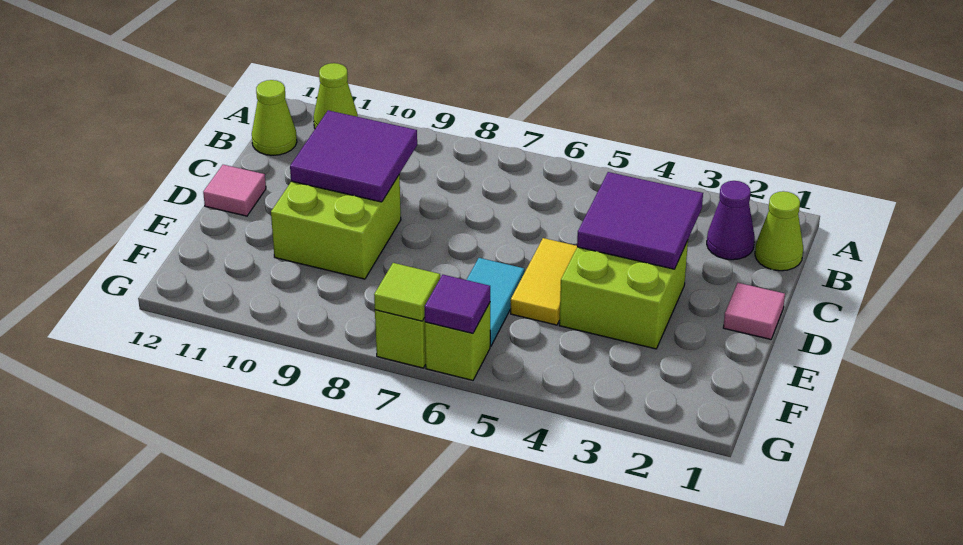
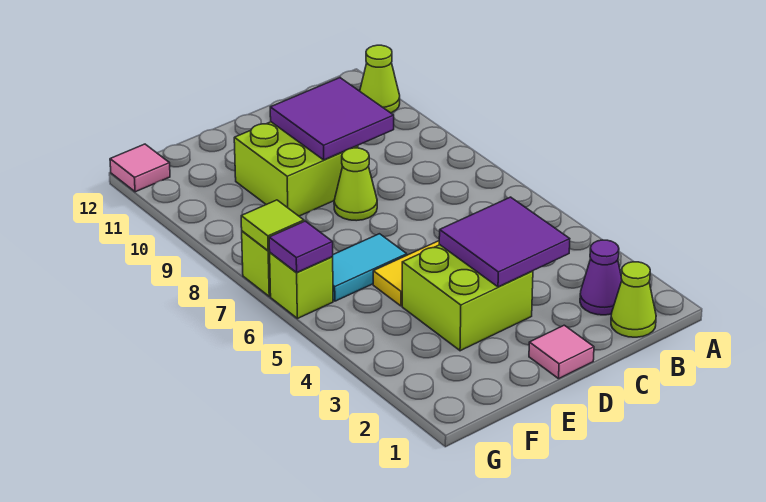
lime cone B12 level 1 -> lime cone D8 level 1
pink tile D12 level 1 -> pink tile G12 level 1

